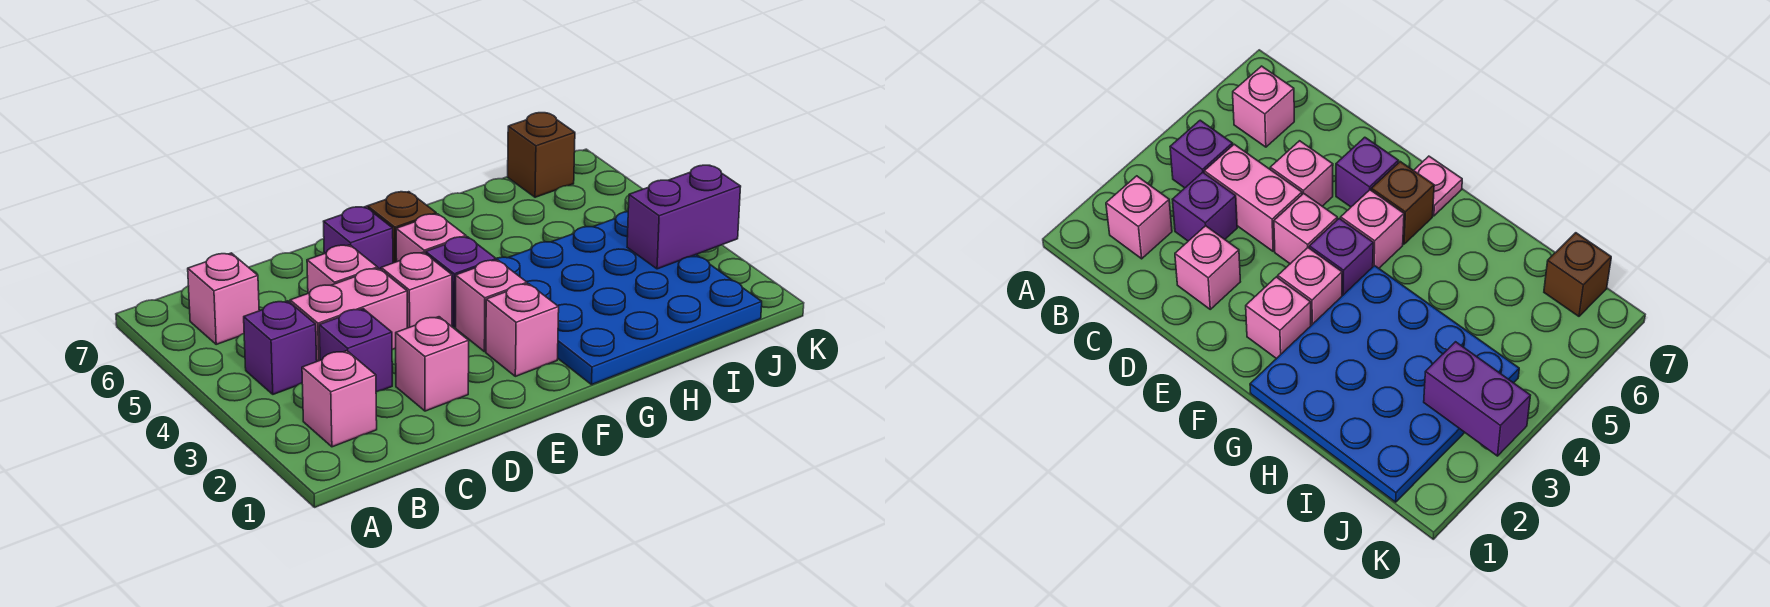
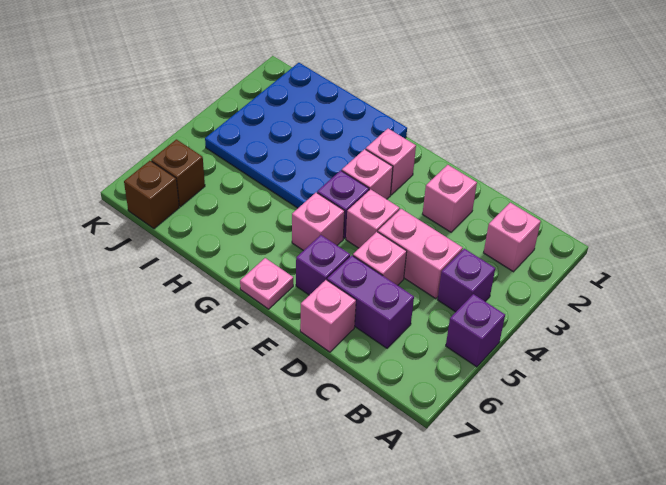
pink brick B6 level 1 -> pink brick D7 level 1
purple brick C3 level 1 -> purple brick A5 level 1
brown brick F6 level 1 -> brown brick J6 level 1
purple brick J3:K3 level 2 -> purple brick C6:D6 level 1

